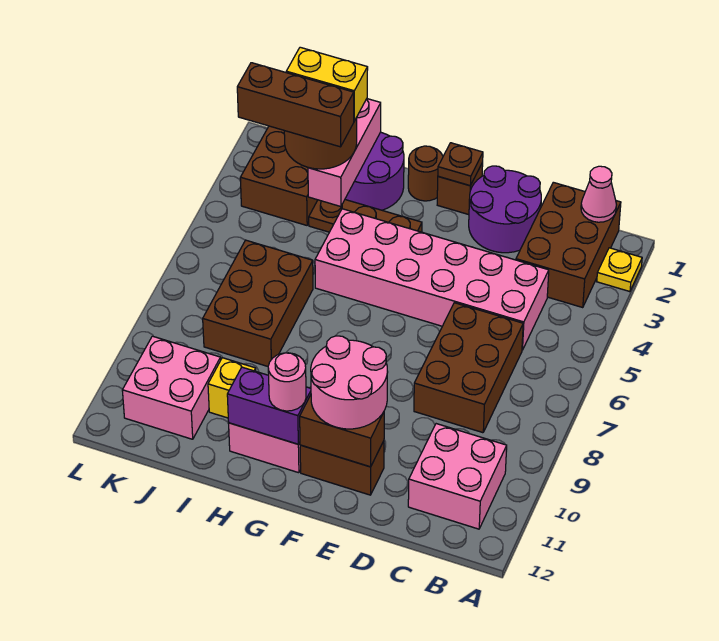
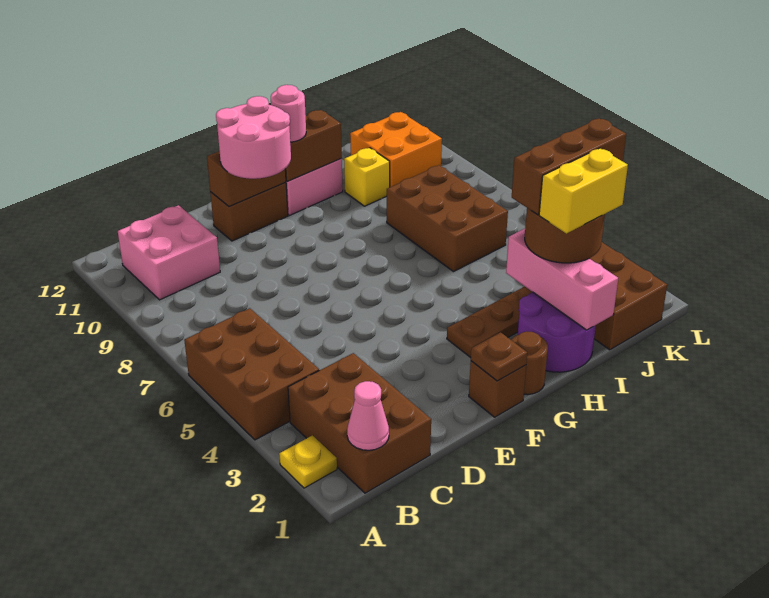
pink brick C4:H5 level 1 -> none
brown brick C6:D8 level 1 -> brown brick A4:B6 level 1
purple round brick D1:E2 level 1 -> none
purple brick G11:H11 level 2 -> brown brick G11:H11 level 2
pink brick J10:K11 level 1 -> orange brick J10:K11 level 1

